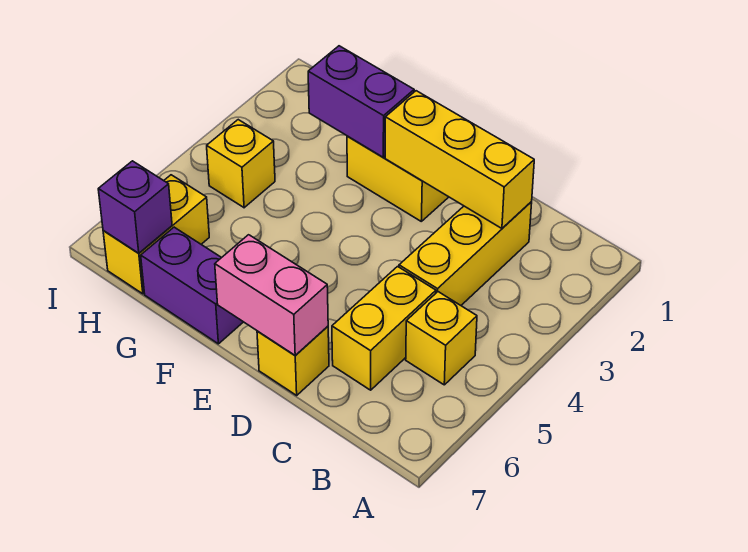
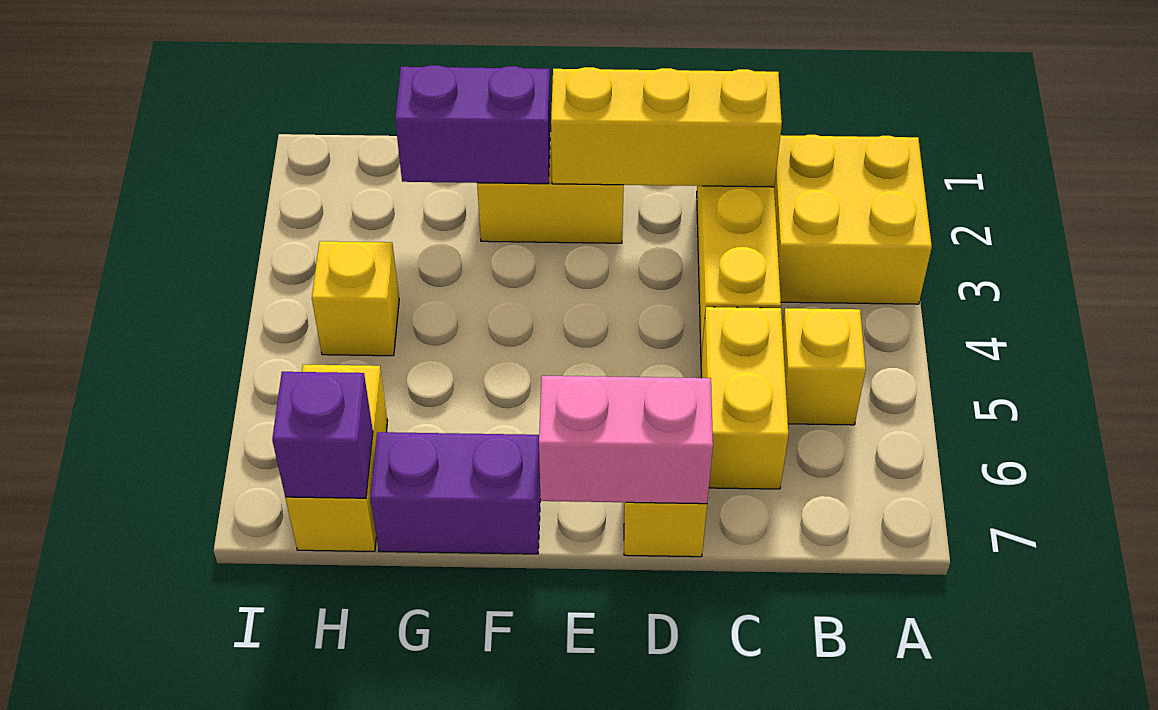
none -> yellow brick A2:B3 level 1

